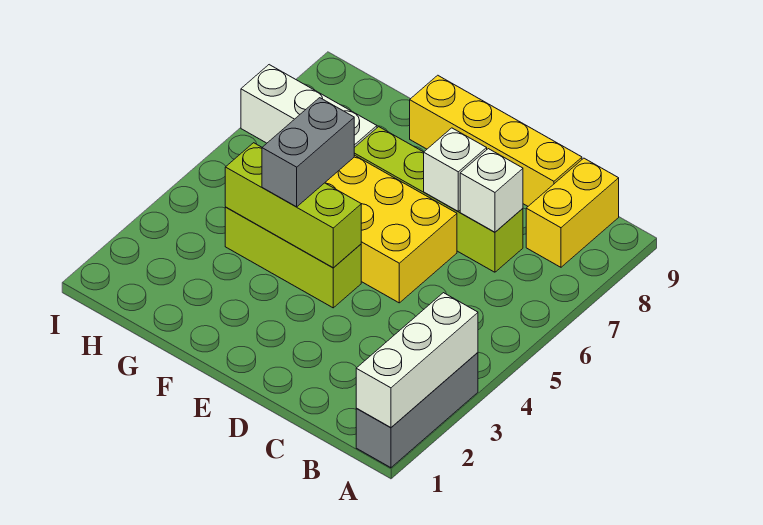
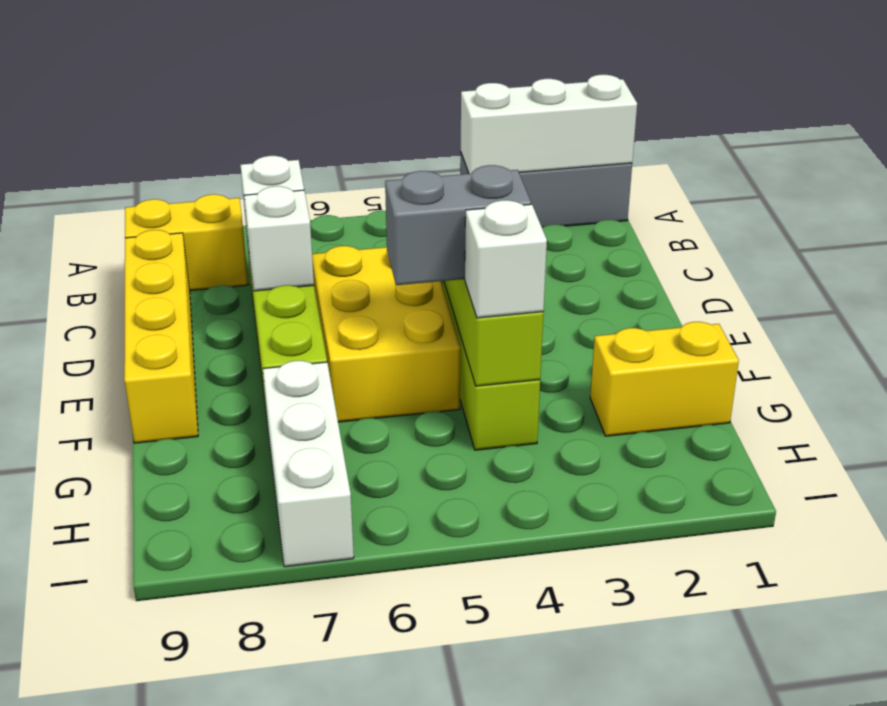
none -> yellow brick G1:G2 level 1
none -> white brick G4 level 3

